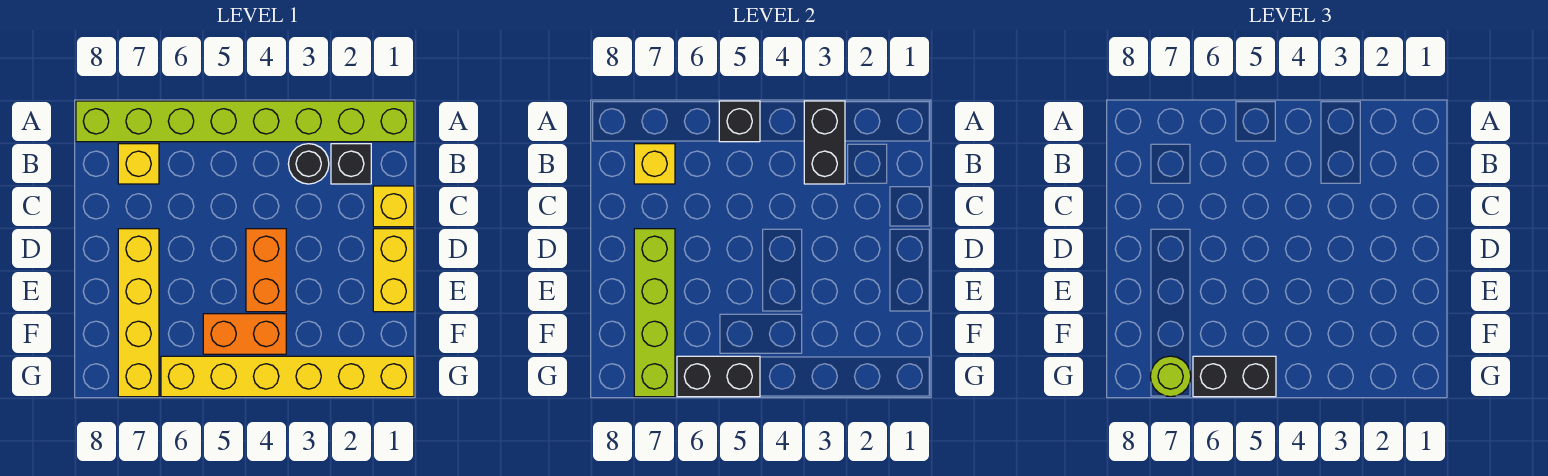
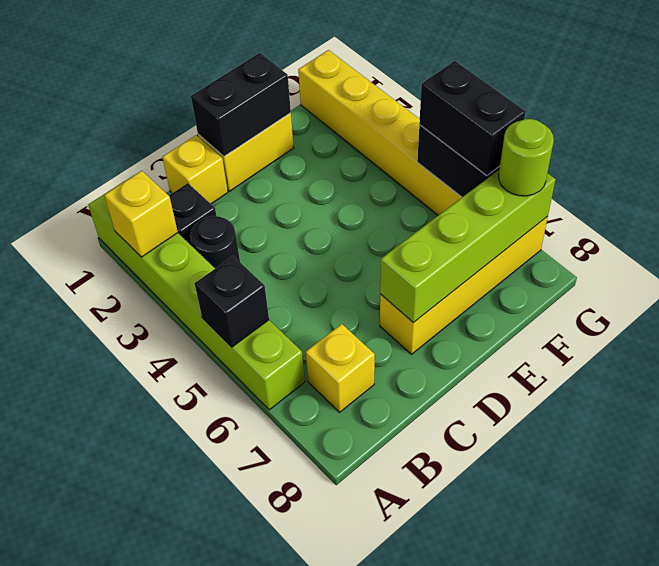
lime brick A1:A8 level 1 -> lime brick A1:A6 level 1
black brick A3:B3 level 2 -> black brick D1:E1 level 2
yellow brick B7 level 2 -> yellow brick A2 level 2
orange brick D4:E4 level 1 -> none
orange brick F4:F5 level 1 -> none

